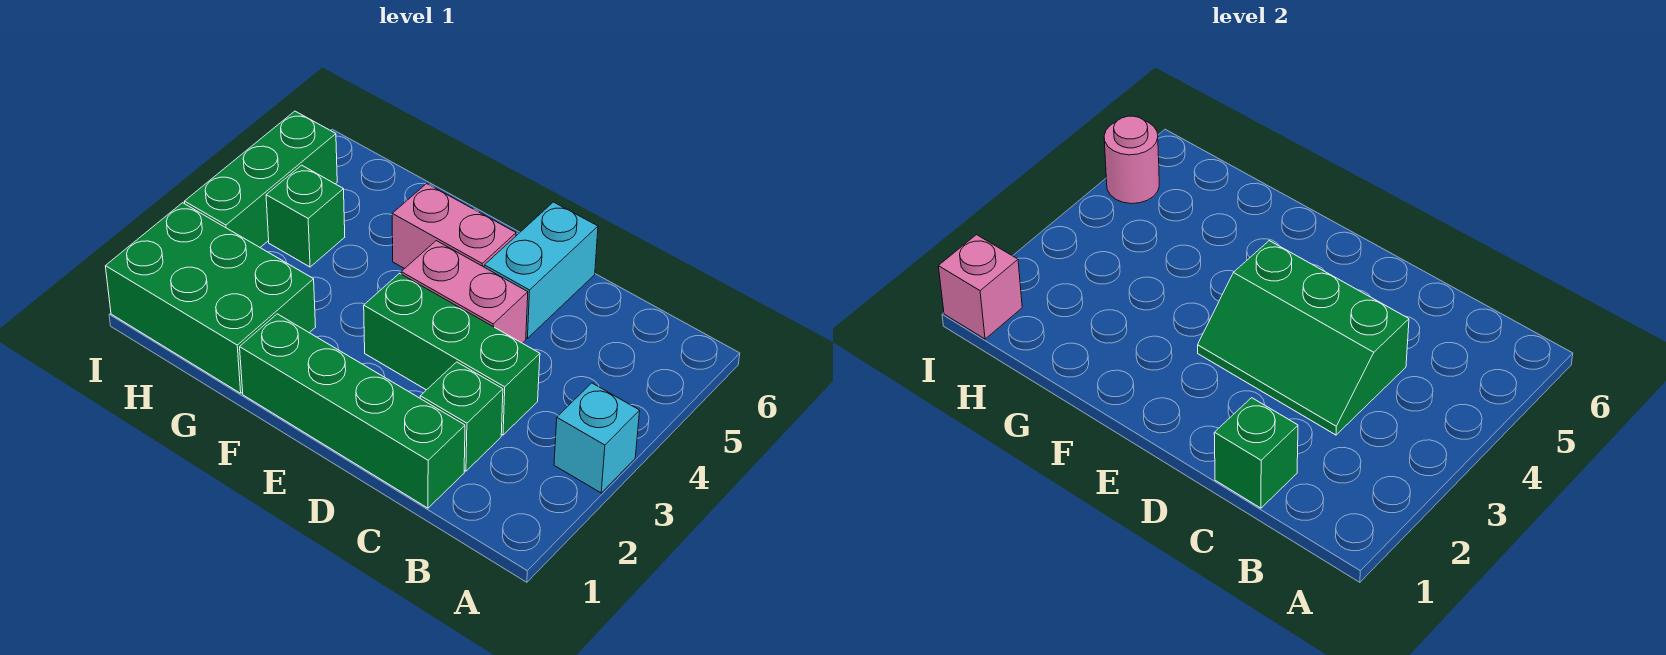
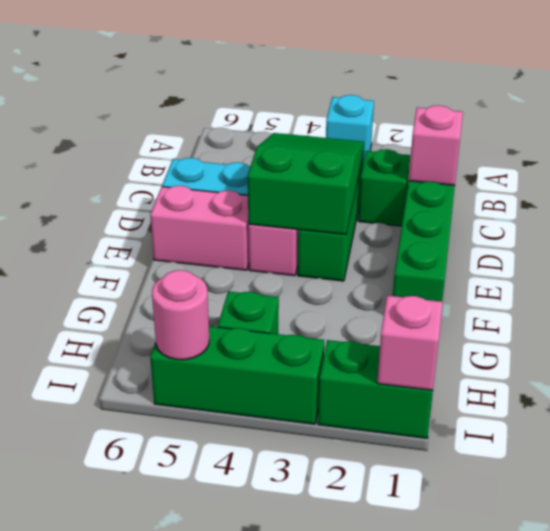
green brick C1 level 2 -> pink brick C1 level 2
green slope C3:E4 level 2 top 4 -> green slope C3:E4 level 2 top E
pink brick E5:F5 level 1 -> pink brick E5:E6 level 1
green brick G1:I2 level 1 -> green brick I1:I2 level 1

